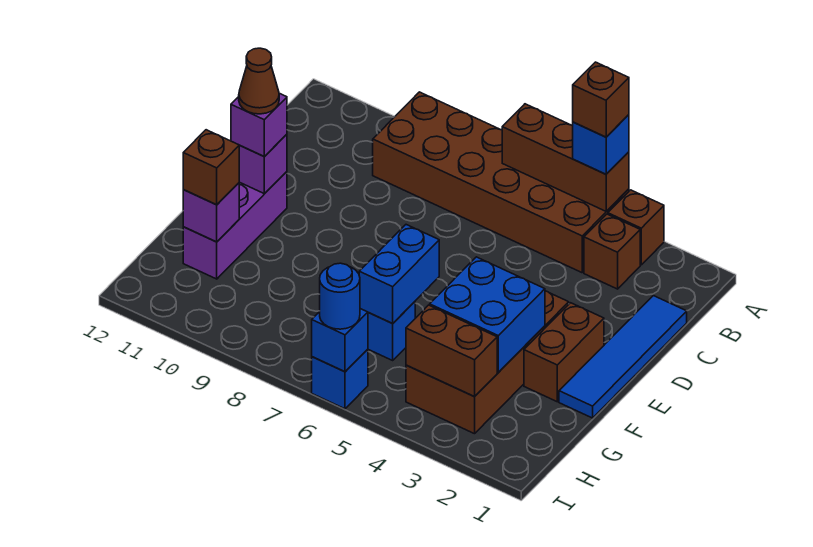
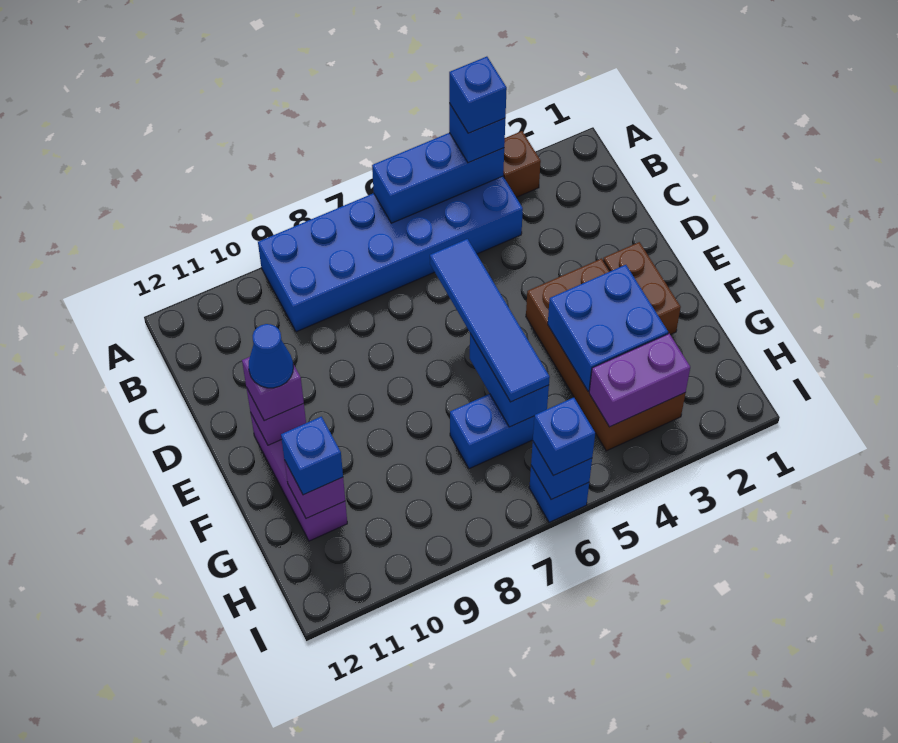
brown brick A4:B9 level 1 -> blue brick A4:B9 level 1
brown brick A4:A6 level 2 -> blue brick A4:A6 level 2
brown brick A4 level 4 -> blue brick A4 level 4
brown brick B3 level 1 -> none
blue tile C1:F1 level 1 -> blue tile D6:G6 level 3
brown cone E11 level 4 -> blue cone E11 level 4
brown brick G11 level 3 -> blue brick G11 level 3
brown brick H3:H4 level 2 -> purple brick H3:H4 level 2
blue round brick I6 level 3 -> blue brick I6 level 3

